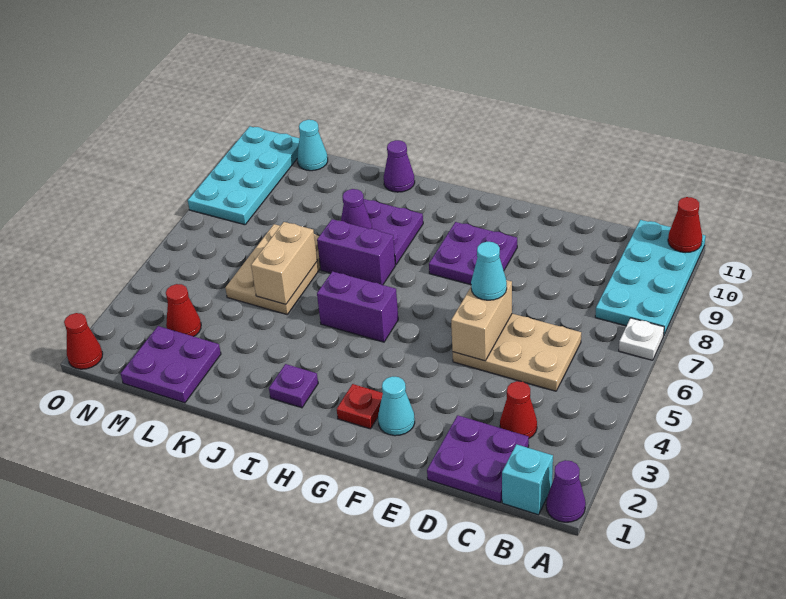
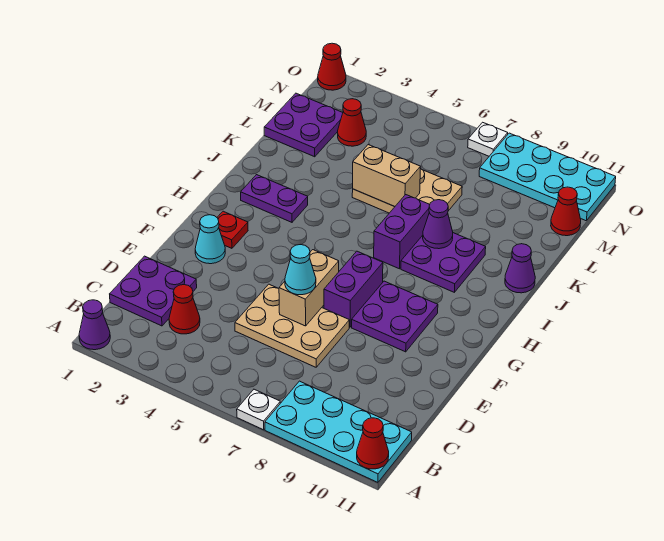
cyan brick B1 level 1 -> none
tan plate C5:E6 level 1 -> tan plate D5:E7 level 1
tan brick E5:E6 level 2 -> tan brick E6:F6 level 2
purple brick H5:I5 level 1 -> purple brick F7:G7 level 1
purple plate I2 level 1 -> purple plate I2:I3 level 1
cyan cone M11 level 1 -> red cone M11 level 1
none -> white plate O7 level 1

